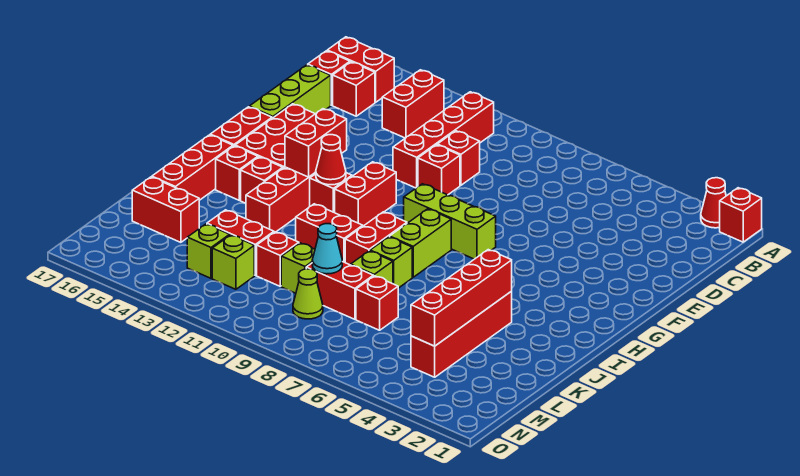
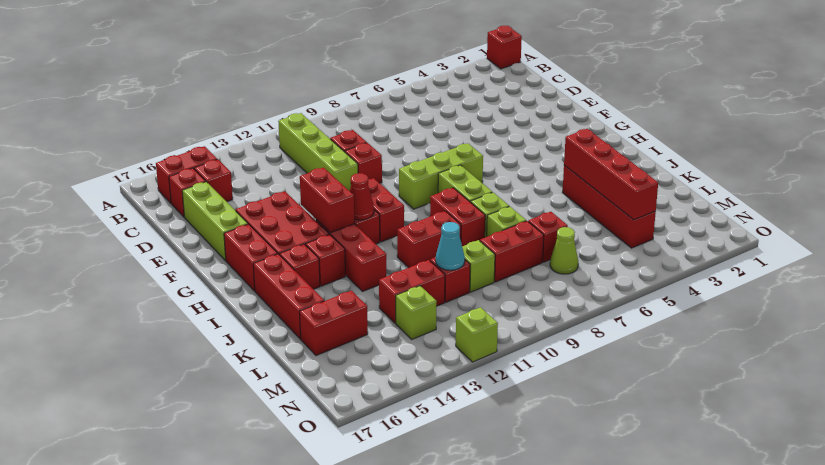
red cone A2 level 1 -> none
red brick B11:E11 level 1 -> lime brick B11:E11 level 1
red brick B13:C13 level 1 -> none
cyan cone L9 level 2 -> cyan cone L11 level 2
lime cone M9 level 1 -> lime cone M7 level 1
lime brick M12 level 1 -> lime brick O12 level 1

